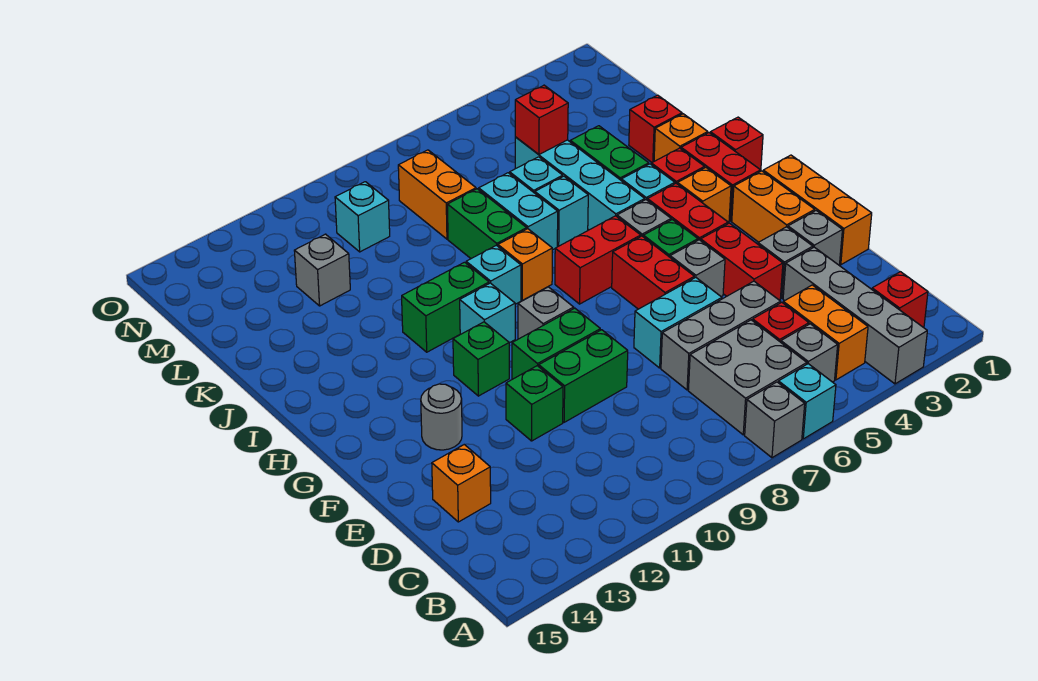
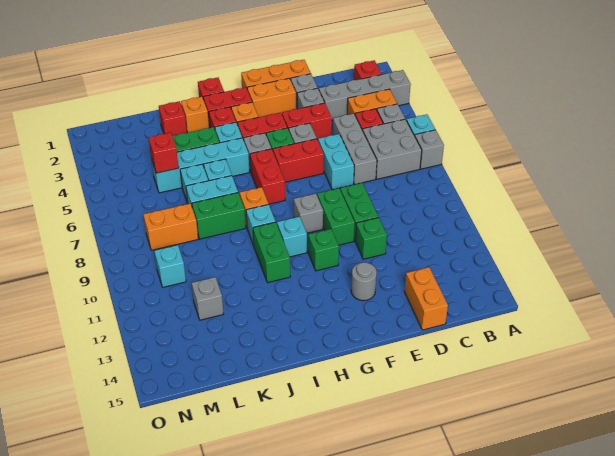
orange brick D14 level 1 -> orange brick D14:D15 level 1

